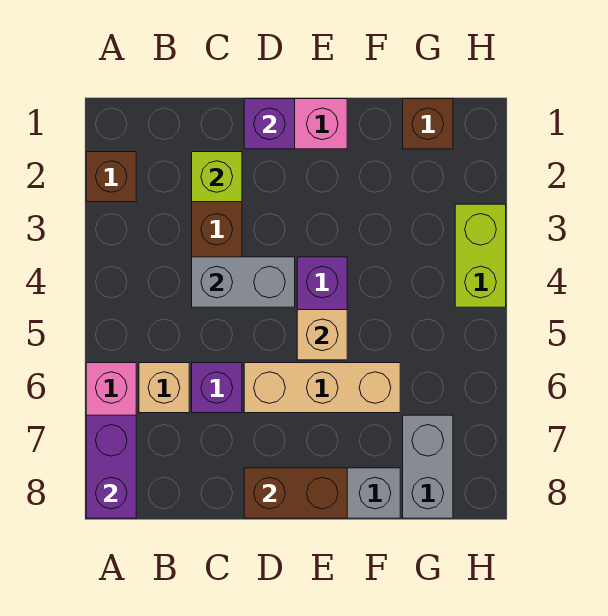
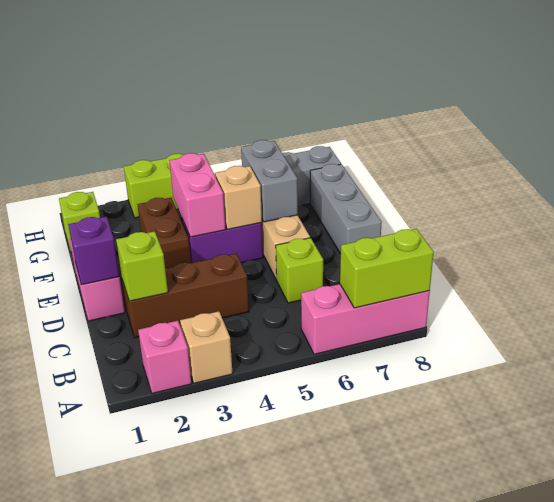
brown brick A2 level 1 -> pink brick A2 level 1
purple brick A7:A8 level 2 -> lime brick A7:A8 level 2
tan brick B6 level 1 -> tan brick A3 level 1
grey brick C4:D4 level 2 -> grey brick E6:F6 level 2
purple brick C6 level 1 -> lime brick C6 level 1
brown brick D8:E8 level 2 -> brown brick E3:F3 level 1
none -> pink brick E4:F4 level 2
brown brick G1 level 1 -> lime brick G1 level 1

